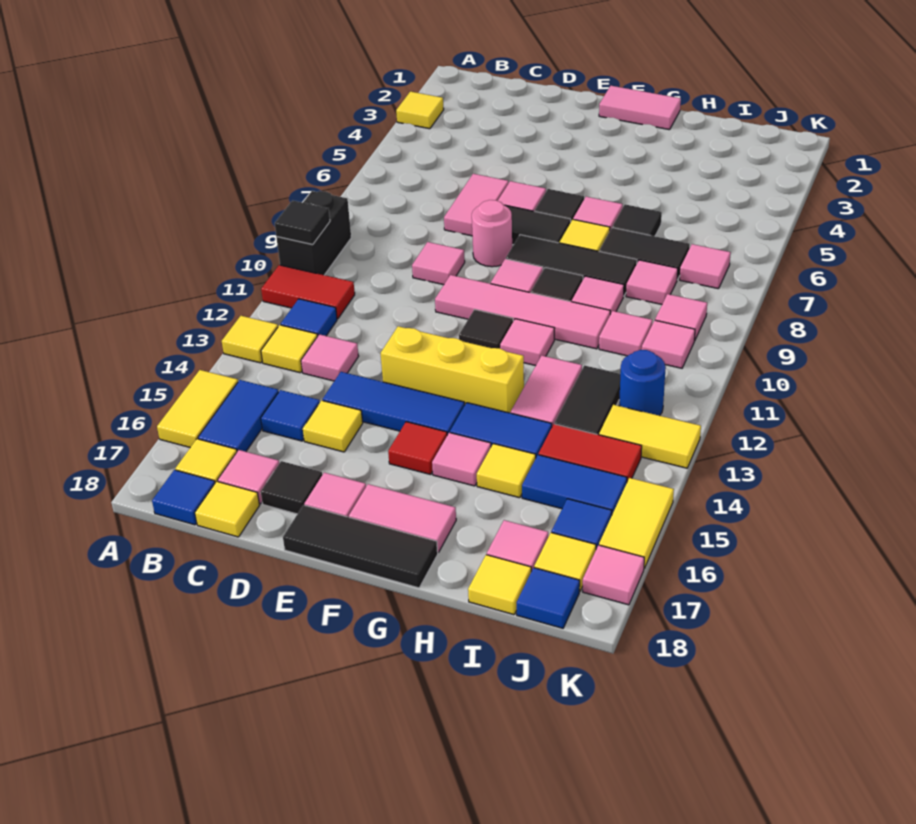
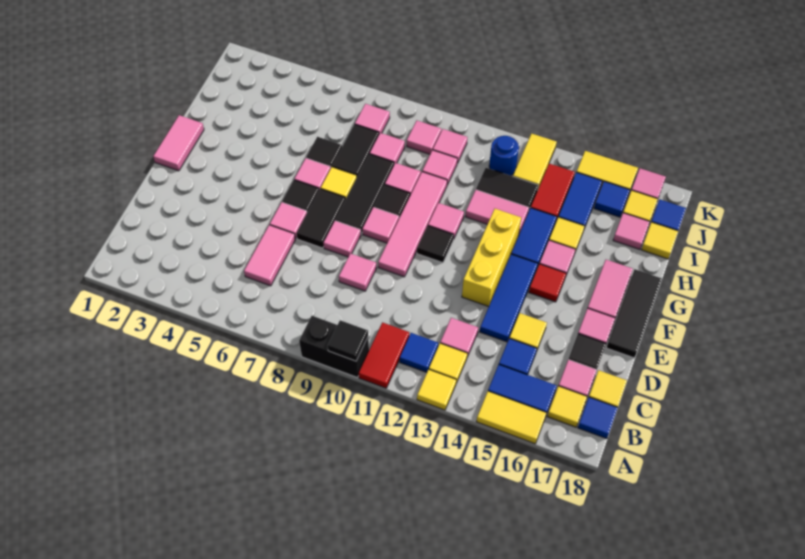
yellow tile A3 level 1 -> none
pink tile D6:D7 level 1 -> pink tile C6:D6 level 1
pink round brick E8 level 1 -> pink tile E8 level 1

